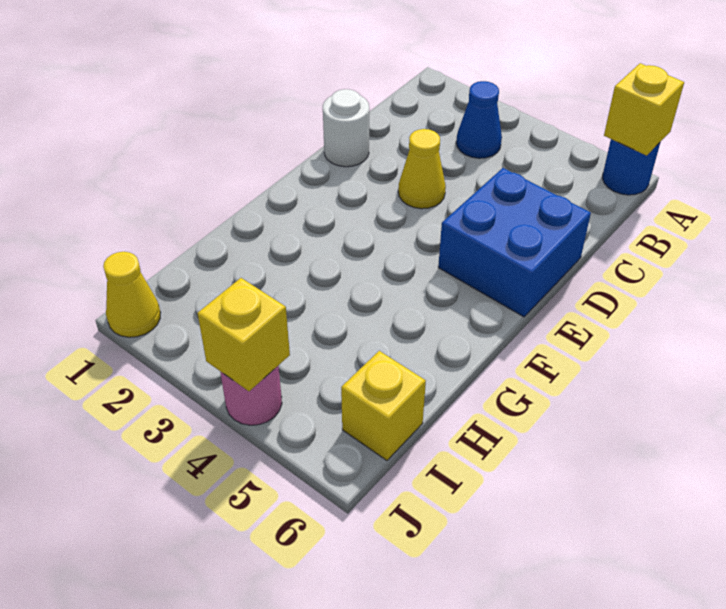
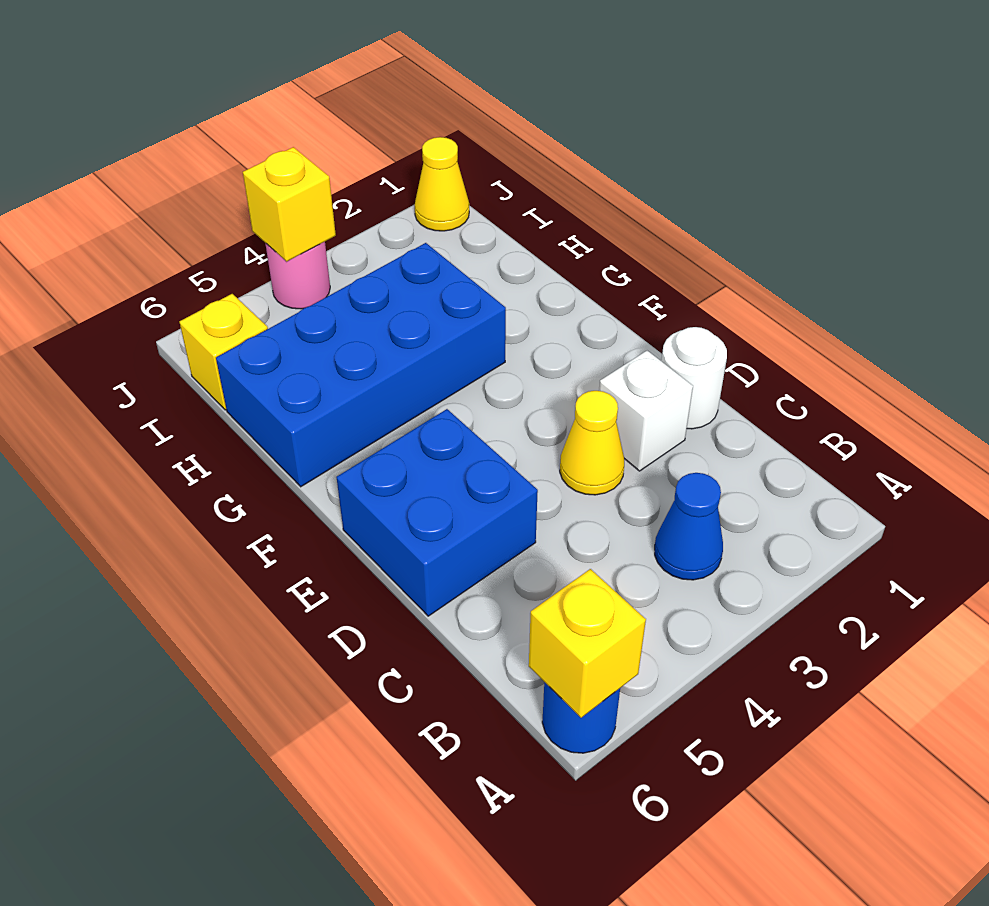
none -> white brick D2 level 1
none -> blue brick G3:H6 level 1

